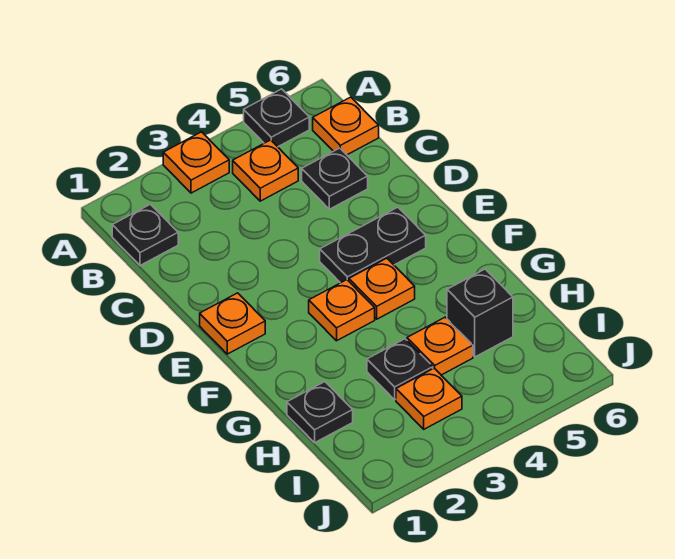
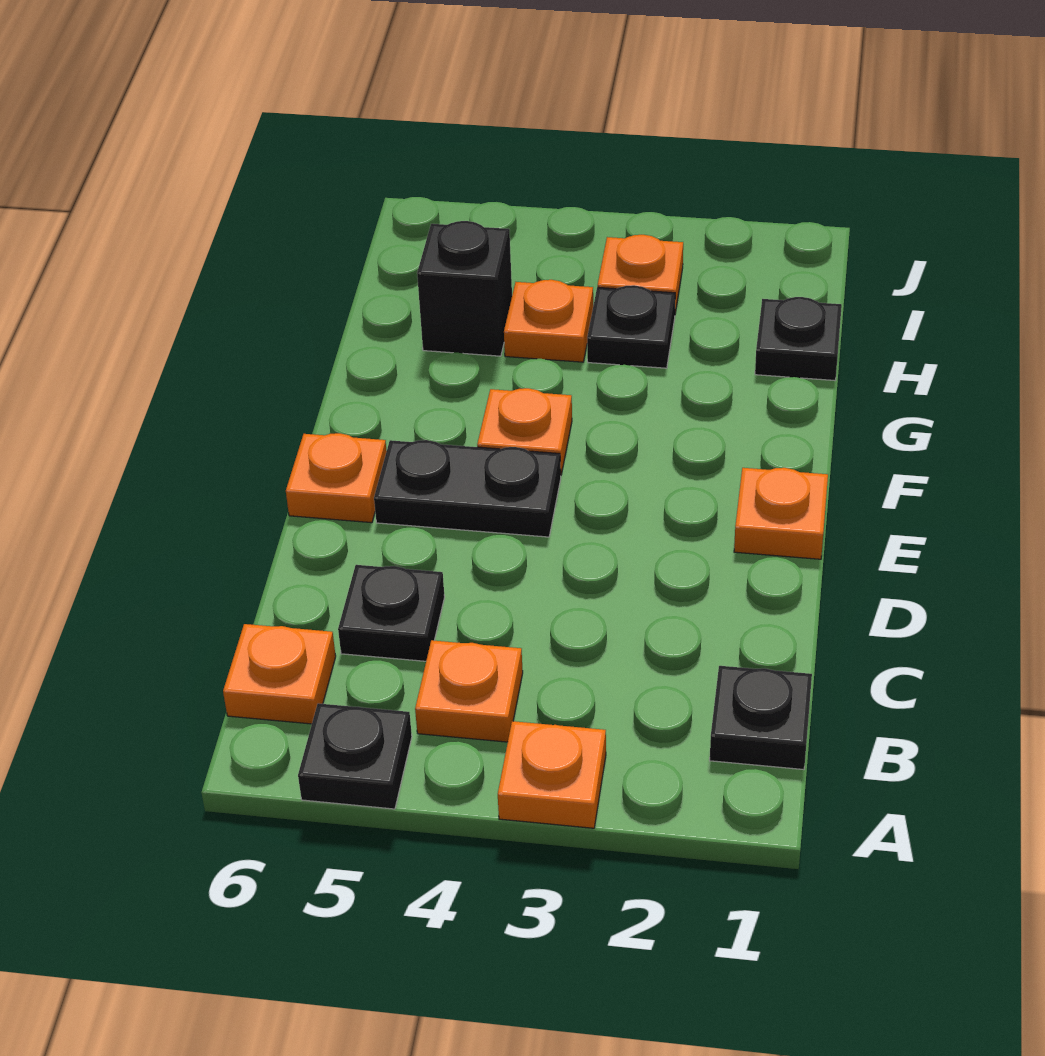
orange plate F3 level 1 -> orange plate E6 level 1

